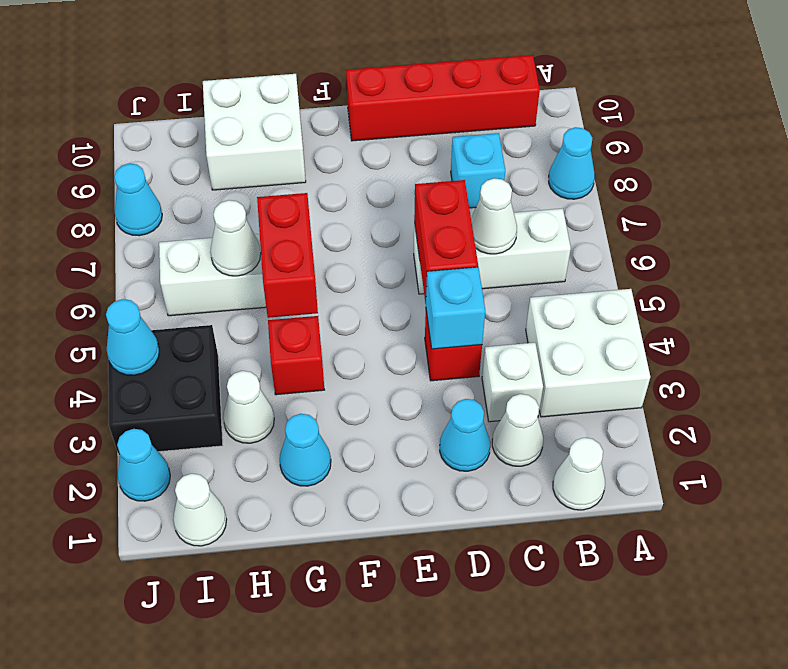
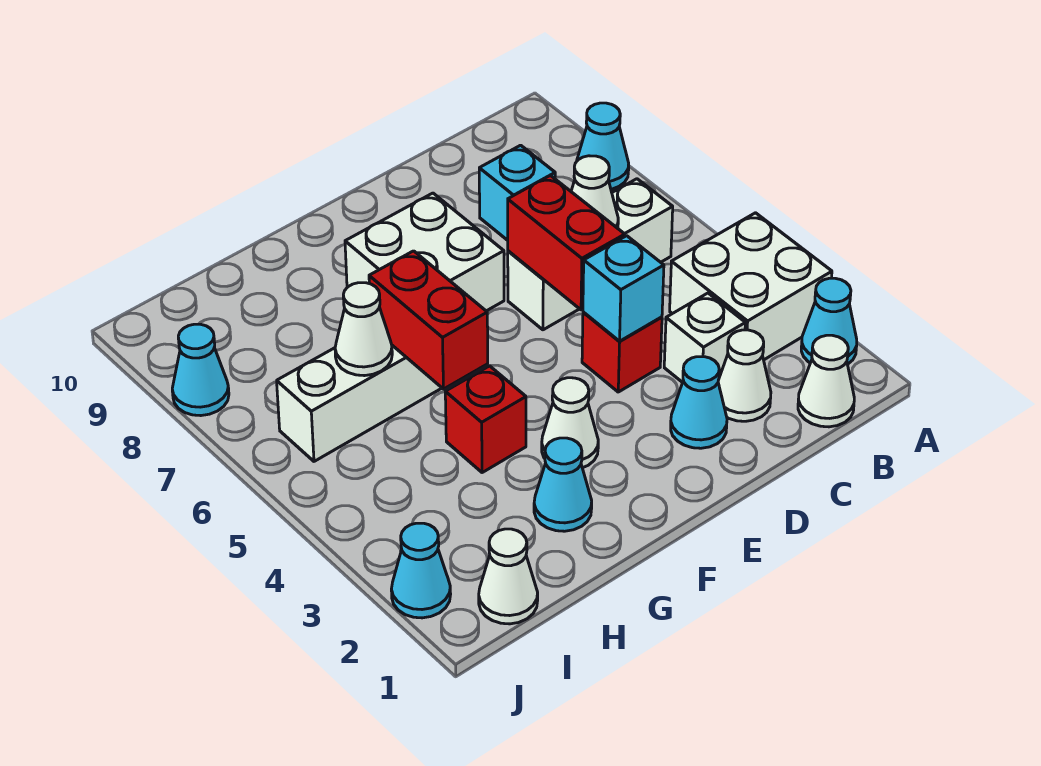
red brick B10:E10 level 1 -> none
white brick G9:H10 level 1 -> white brick E7:F8 level 1
white cone H3 level 1 -> white cone F3 level 1
black brick I3:J4 level 1 -> none
cyan cone J4 level 2 -> cyan cone A2 level 1

